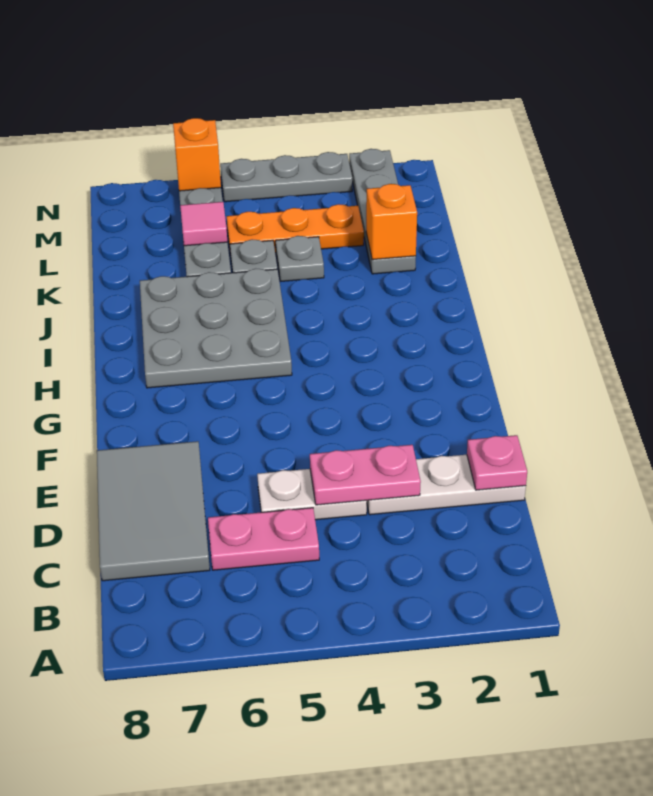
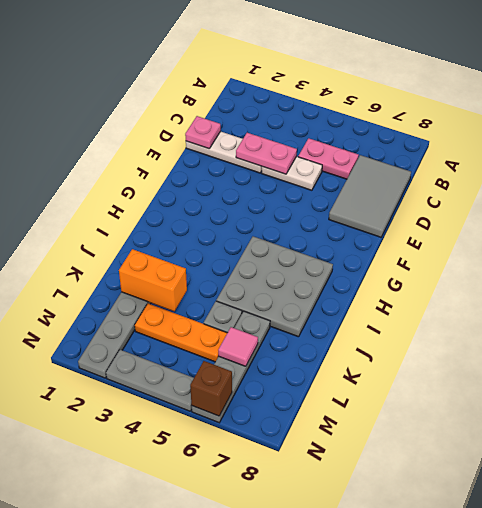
orange brick K2 level 2 -> orange brick K2:K3 level 2
grey plate K4 level 1 -> none
orange brick N6 level 2 -> brown brick N6 level 2

